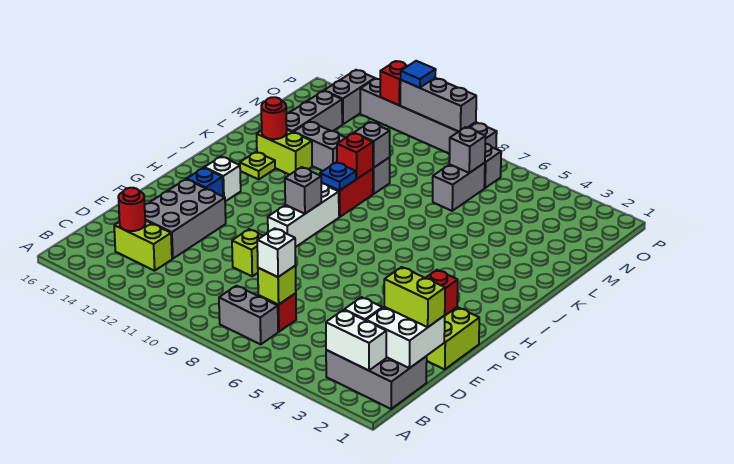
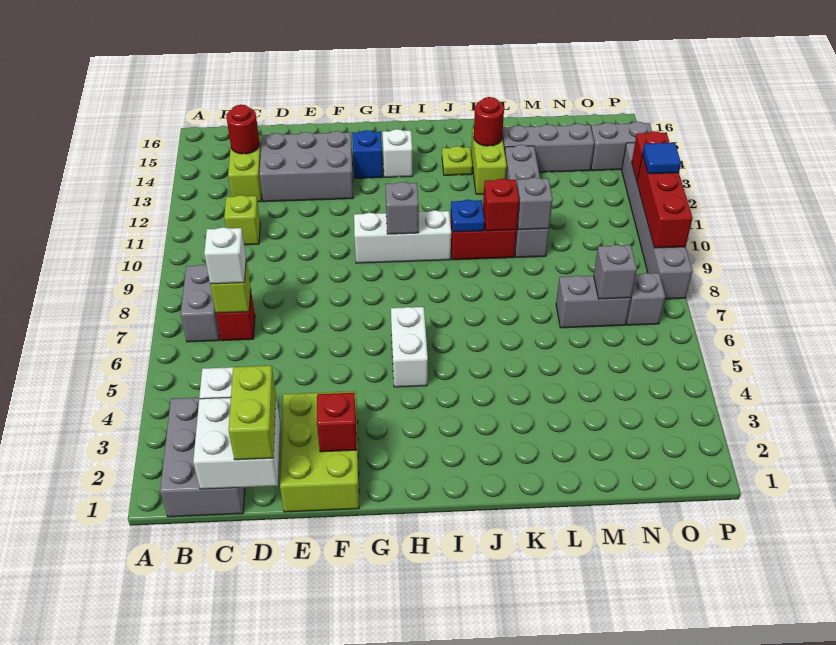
white brick B2:B3 level 2 -> white brick H5:H6 level 1
lime brick E10 level 1 -> lime brick C11 level 1
grey brick P9:P11 level 2 -> red brick P9:P11 level 2

